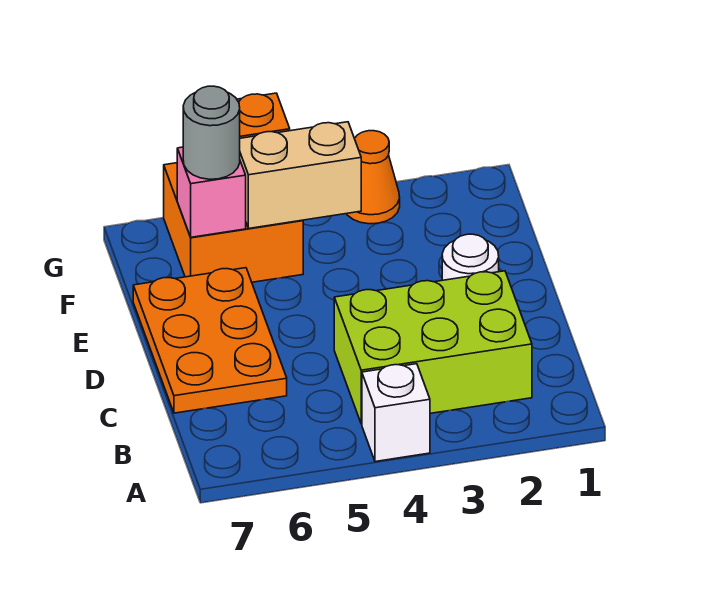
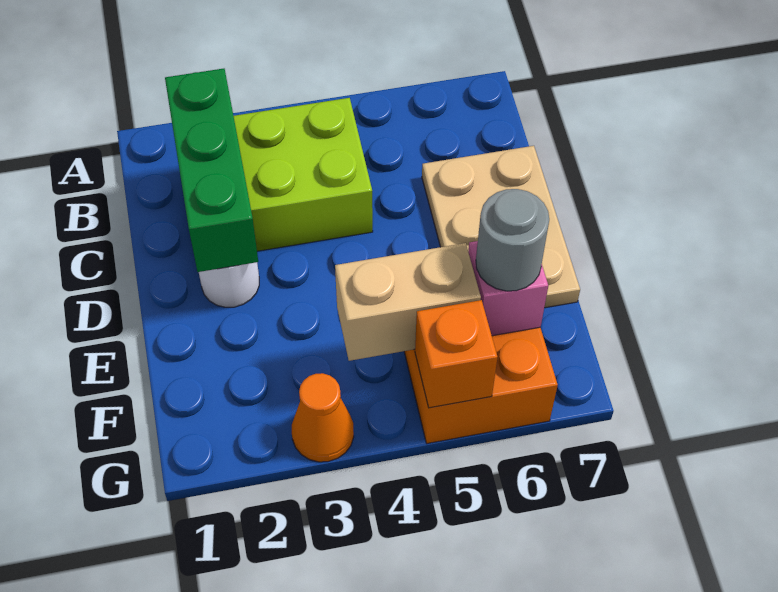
white brick A4 level 1 -> none
none -> green brick B2:D2 level 2
orange plate C6:E7 level 1 -> tan plate C6:E7 level 1

